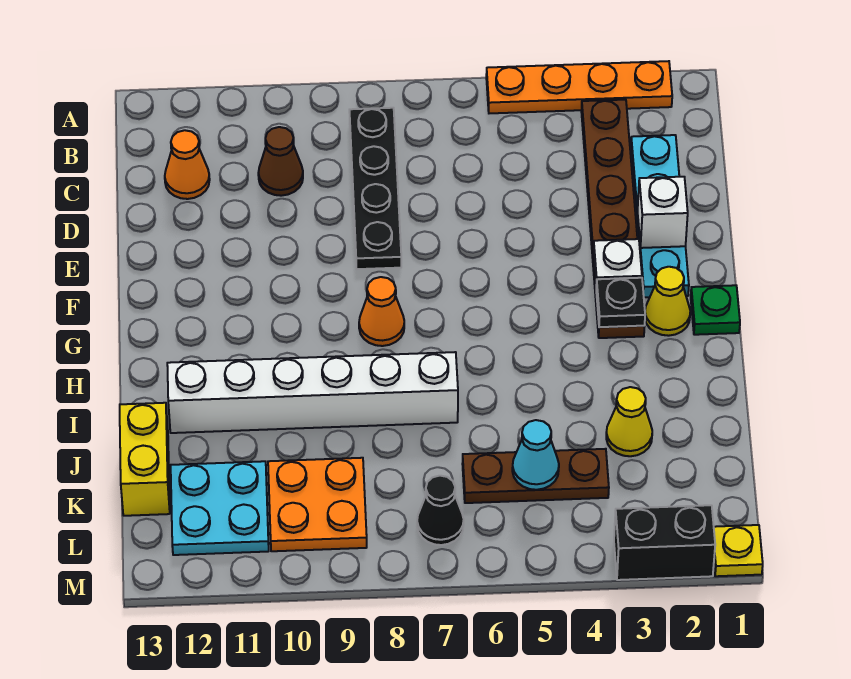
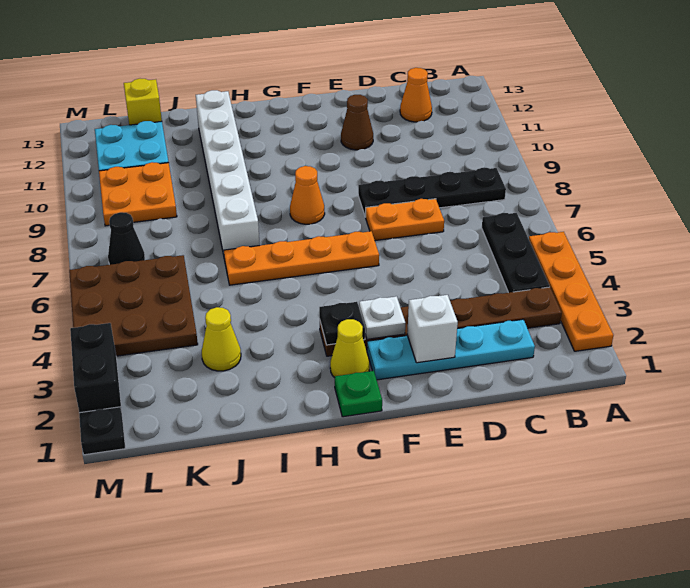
none -> black plate B4:B6 level 1
brown cone C10 level 1 -> brown cone E11 level 1
none -> orange plate D7:E7 level 1
none -> orange plate F6:I6 level 1
yellow brick J13:K13 level 1 -> yellow brick K13 level 1
brown plate K4:K6 level 1 -> brown plate K4:M6 level 1
cyan cone K5 level 2 -> none
yellow plate M1 level 1 -> black plate M1 level 1

